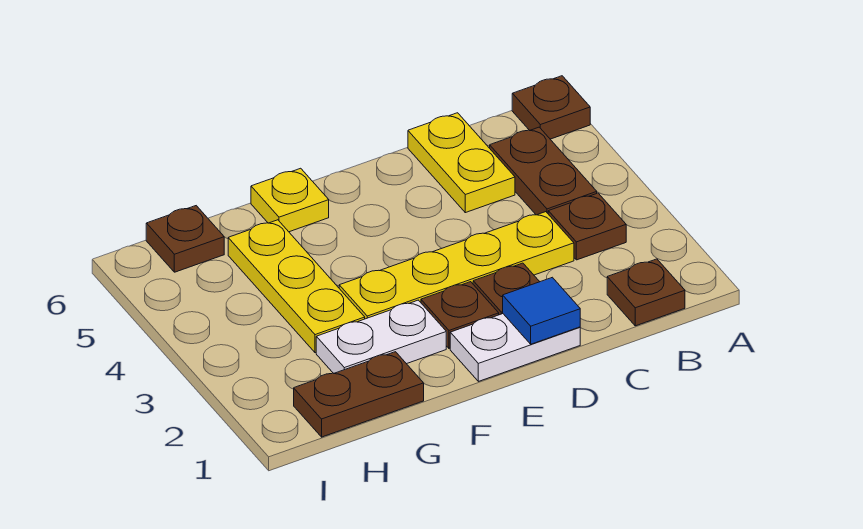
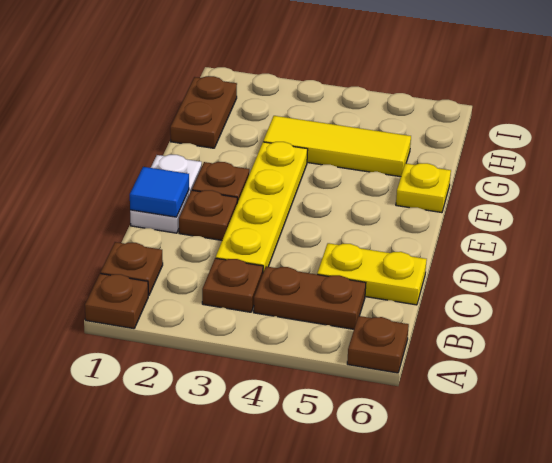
white plate F2:G2 level 1 -> none
yellow plate G3:G5 level 1 -> yellow tile G3:G5 level 1
brown plate H6 level 1 -> brown plate A1 level 1

